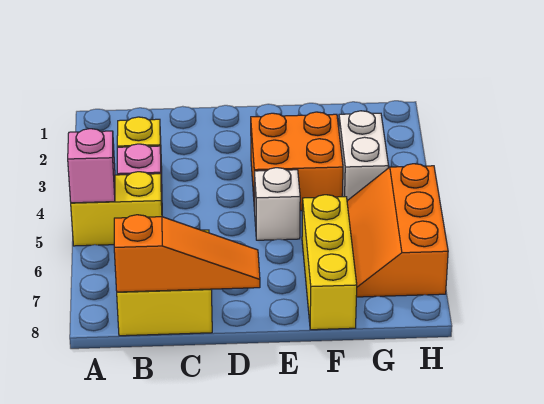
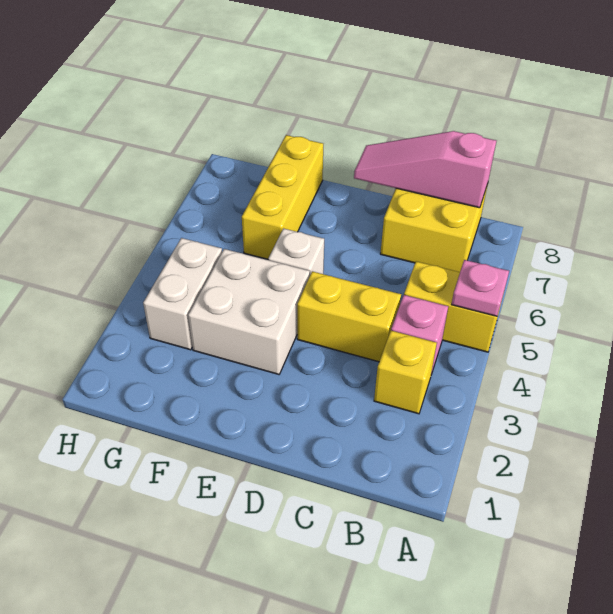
pink brick A5 level 2 -> pink plate A5 level 2
orange slope B8:D8 level 2 top B -> pink slope B8:D8 level 2 top B
none -> yellow brick C4:D4 level 1
orange brick E3:F4 level 1 -> white brick E3:F4 level 1
orange slope G5:H7 level 1 top H -> none

